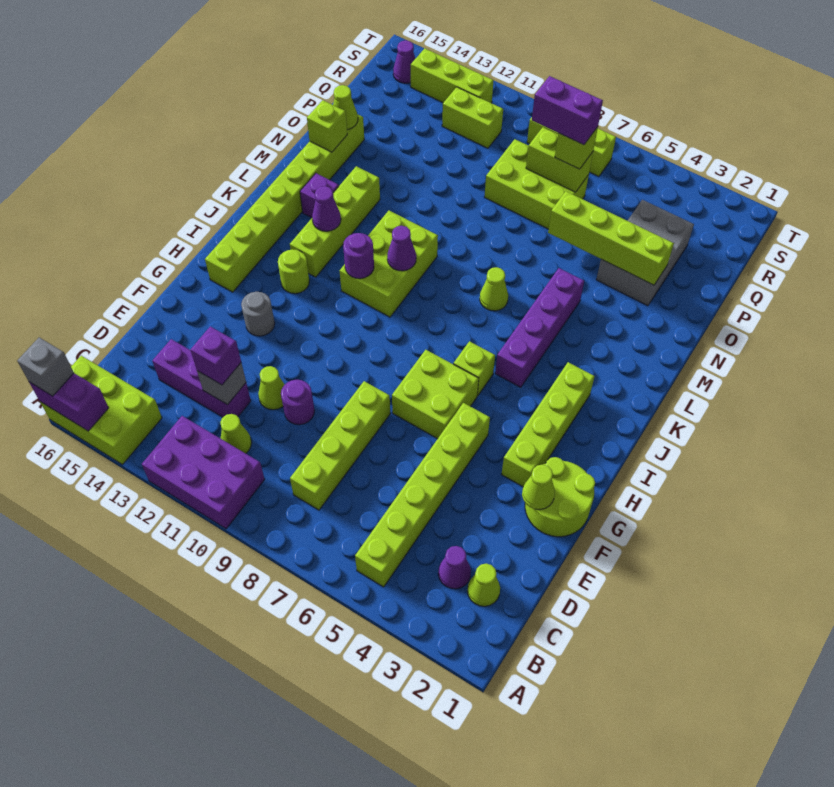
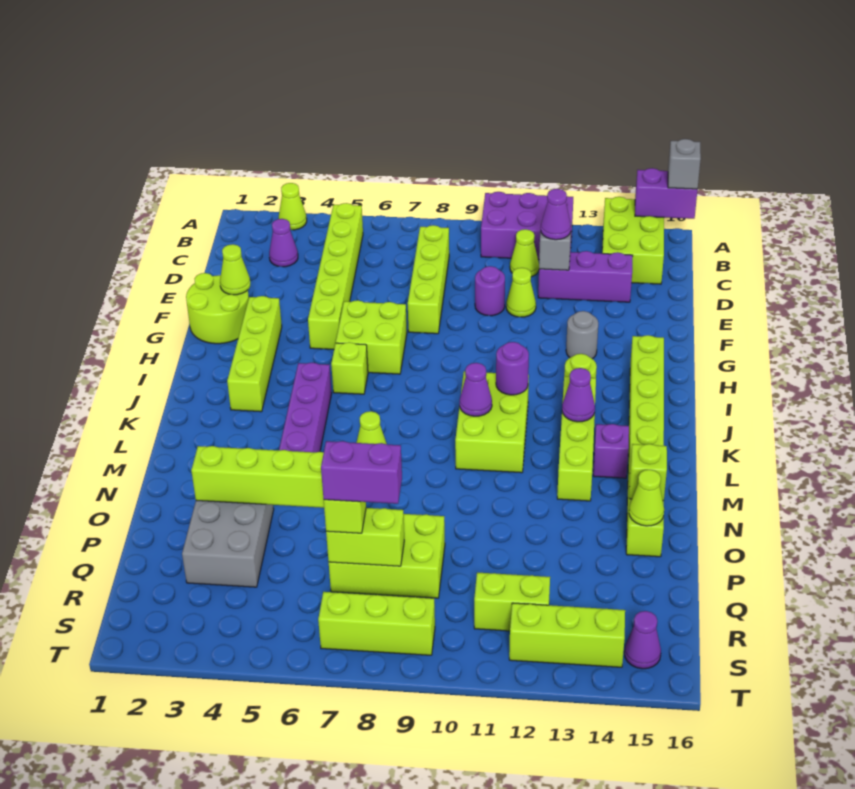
lime brick A14:B16 level 1 -> lime brick A14:C15 level 1
lime cone C2 level 1 -> lime cone A3 level 1
purple brick D12 level 3 -> purple cone D12 level 3

